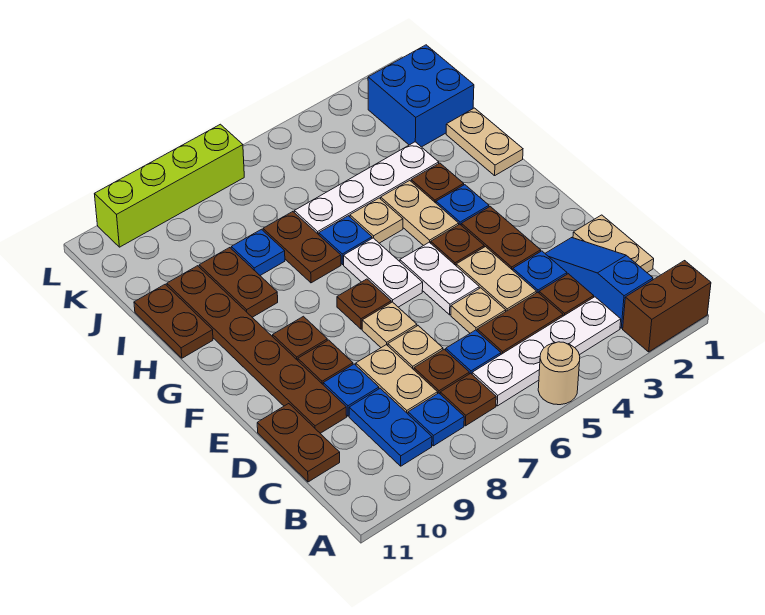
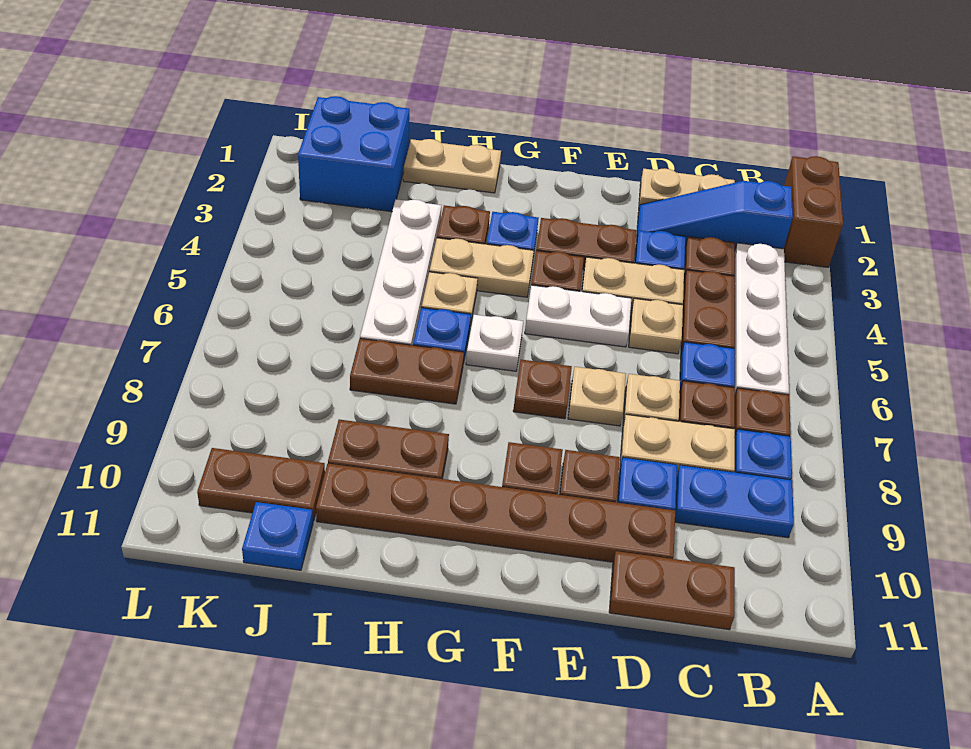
tan round brick A5 level 1 -> none
white plate F6:G6 level 1 -> white plate G6 level 1
brown plate H11:I11 level 1 -> brown plate J10:K10 level 1
blue plate I8 level 1 -> blue plate J11 level 1
lime brick L7:L10 level 1 -> none

